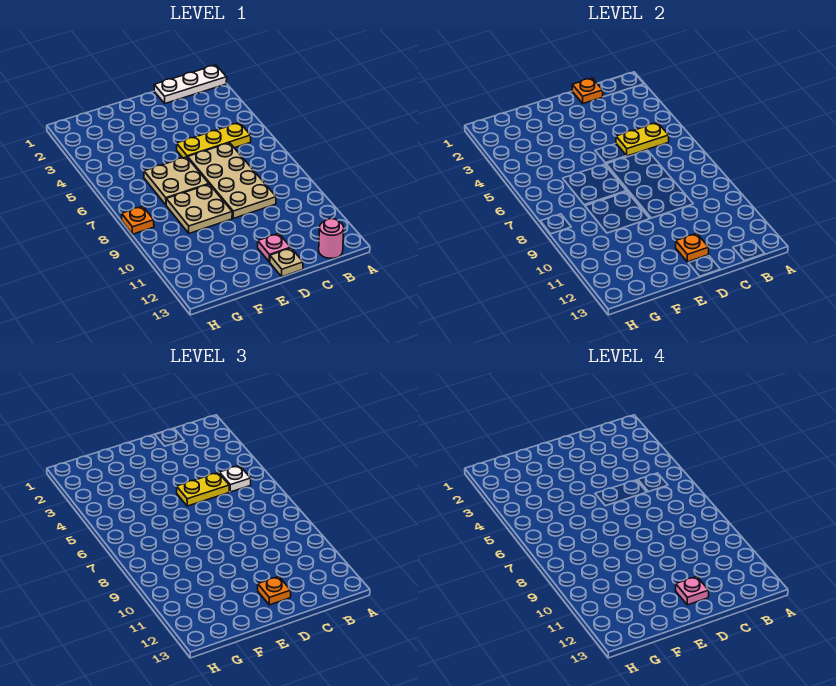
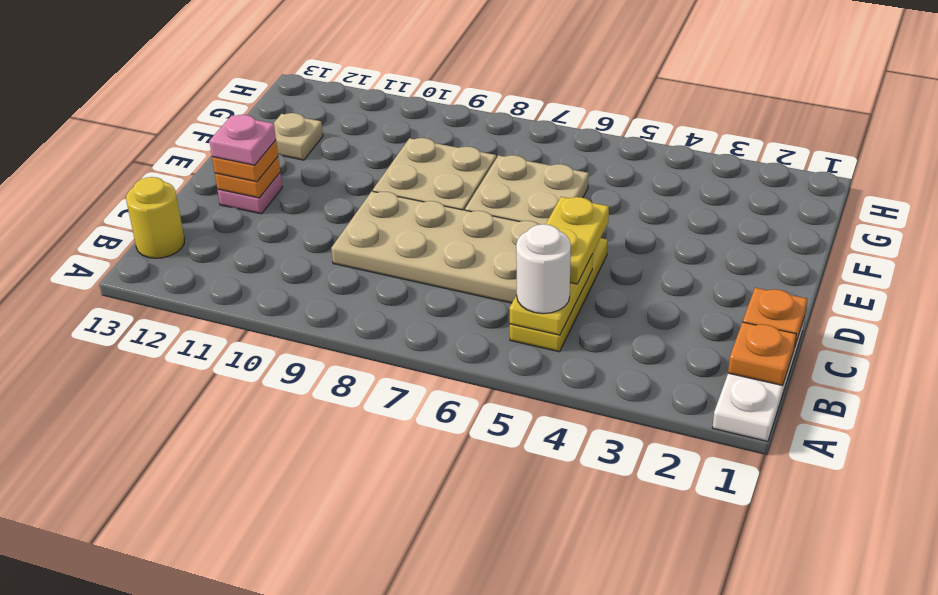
white plate B5 level 3 -> white round brick B5 level 3
pink round brick B13 level 1 -> yellow round brick B13 level 1
tan plate D13 level 1 -> tan plate F12 level 1
orange plate H8 level 1 -> orange plate B1 level 2

